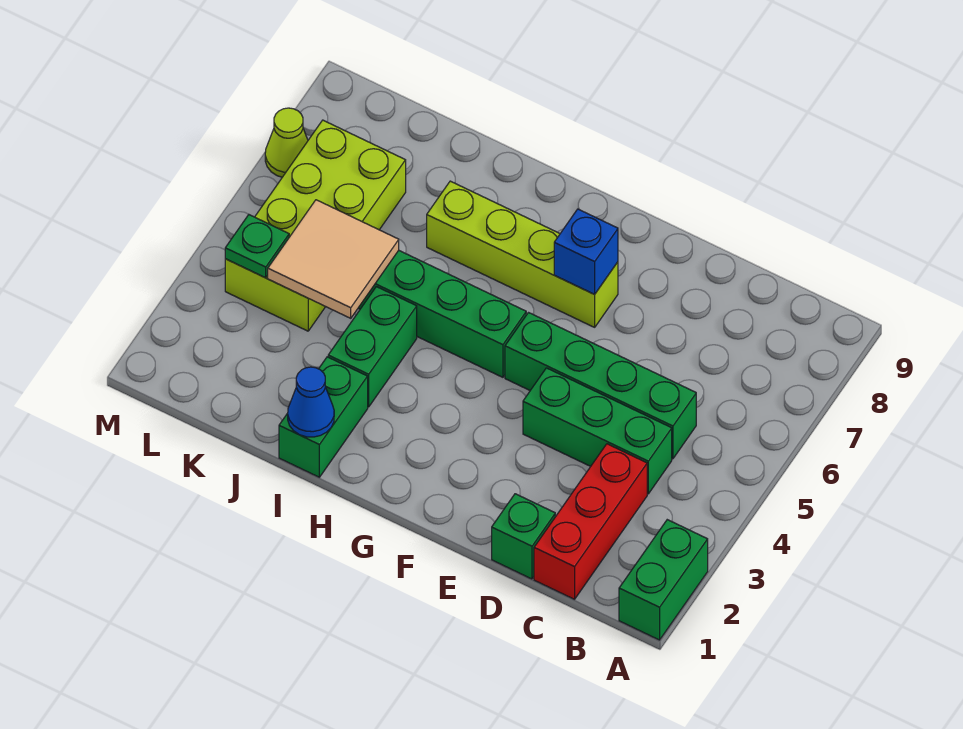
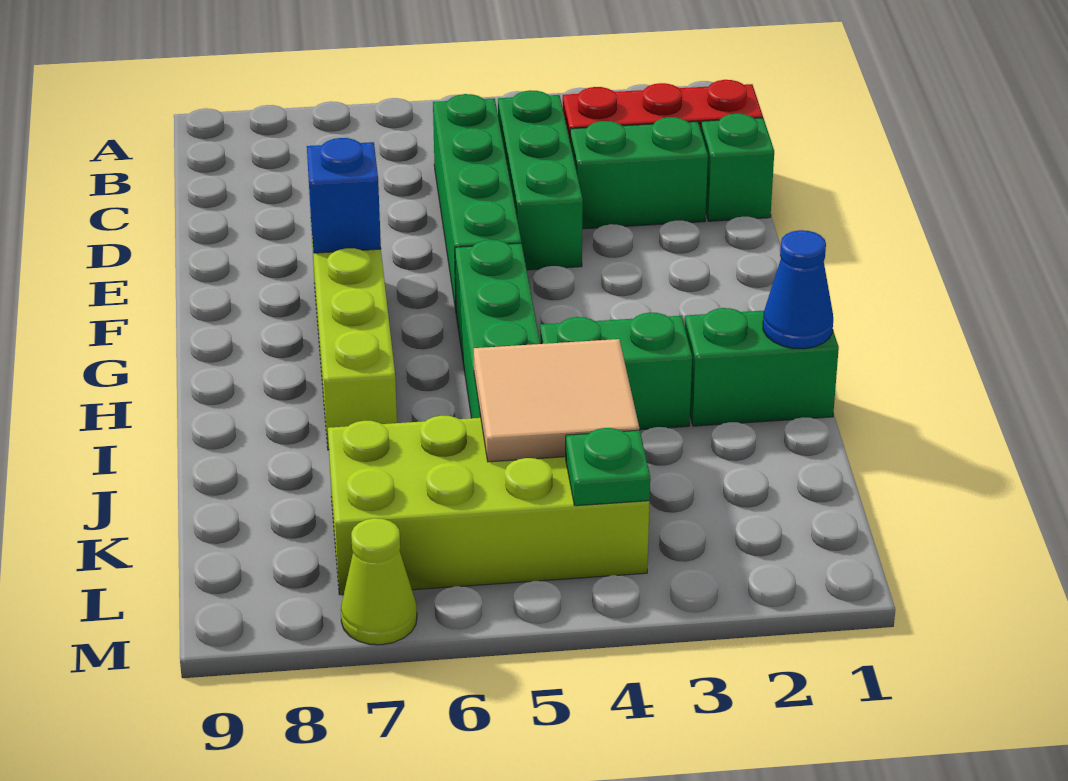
green brick A1:A2 level 1 -> green brick D2:D3 level 1

